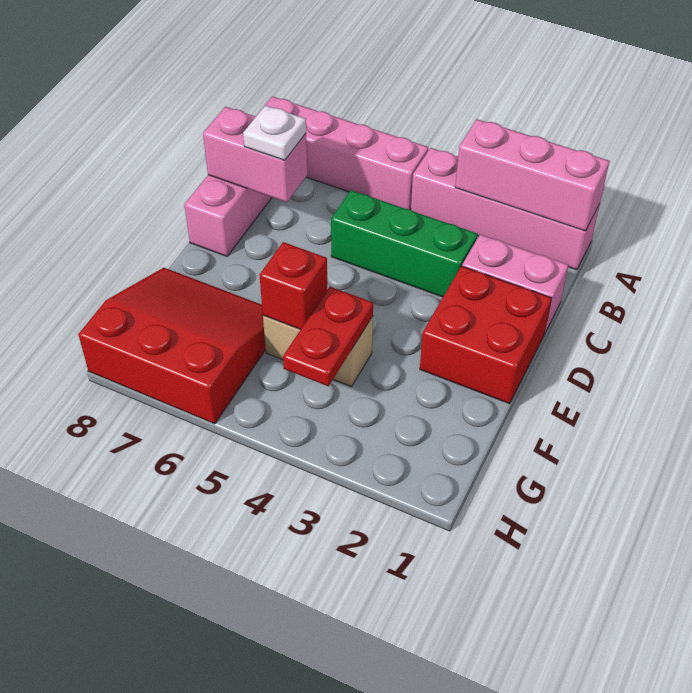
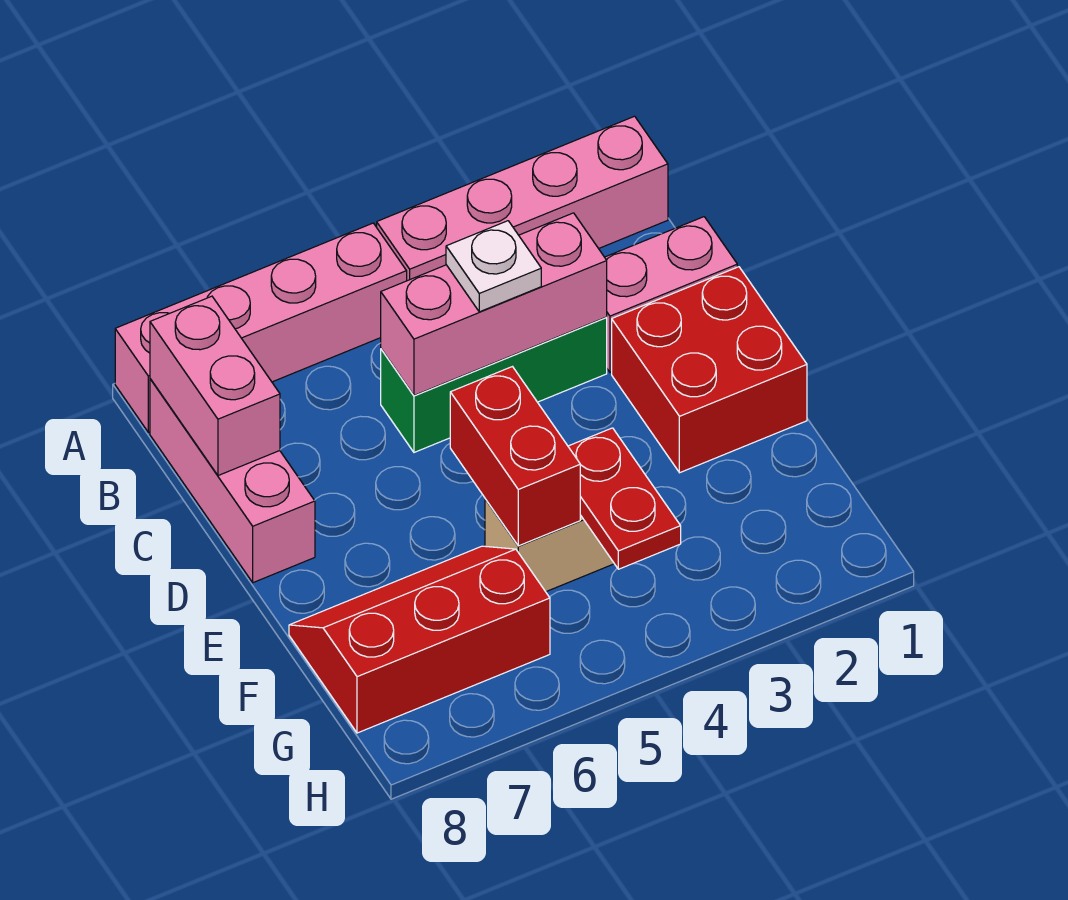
pink brick A1:A3 level 2 -> pink brick C3:C5 level 2
pink brick C7:C8 level 2 -> pink brick B8:C8 level 2
white plate C7 level 3 -> white plate C4 level 3
red brick F5 level 2 -> red brick E5:F5 level 2
red slope F6:H8 level 1 top H -> red slope F6:G8 level 1 top G

